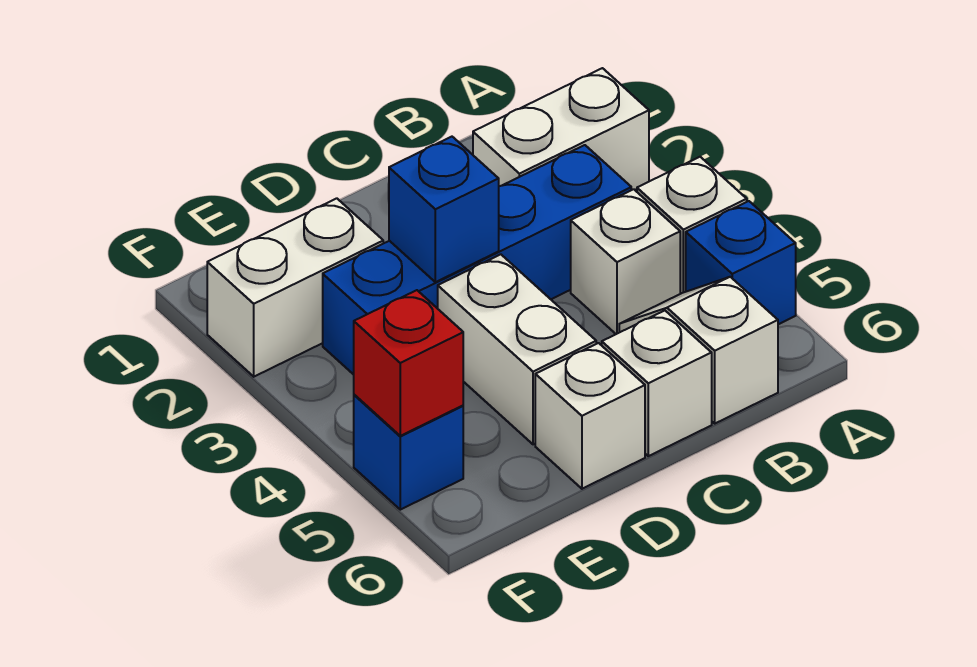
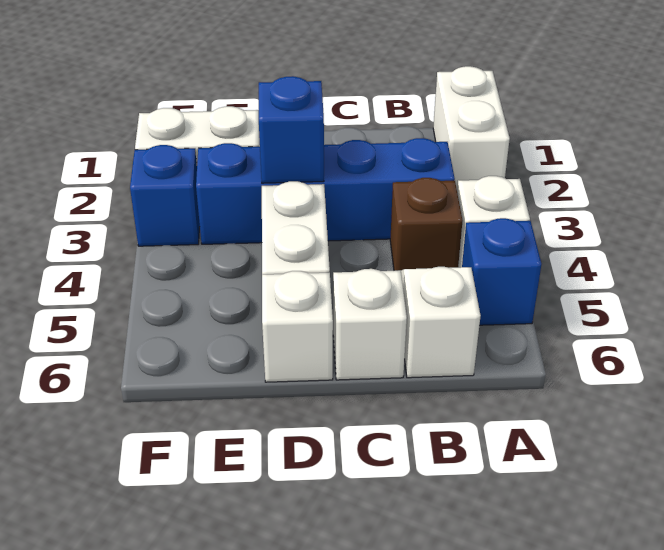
white brick A2:B2 level 1 -> white brick A1:A2 level 1
white brick B4 level 1 -> brown brick B4 level 1
blue brick F5 level 1 -> blue brick F3 level 1
red brick F5 level 2 -> none

